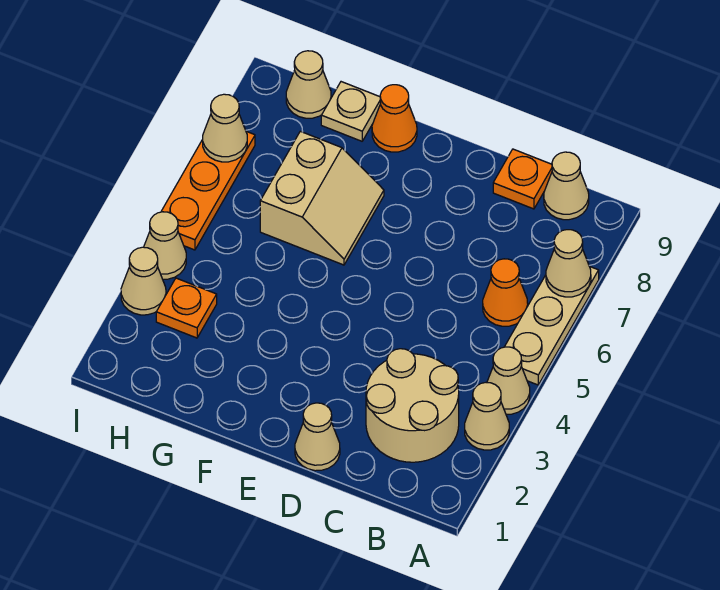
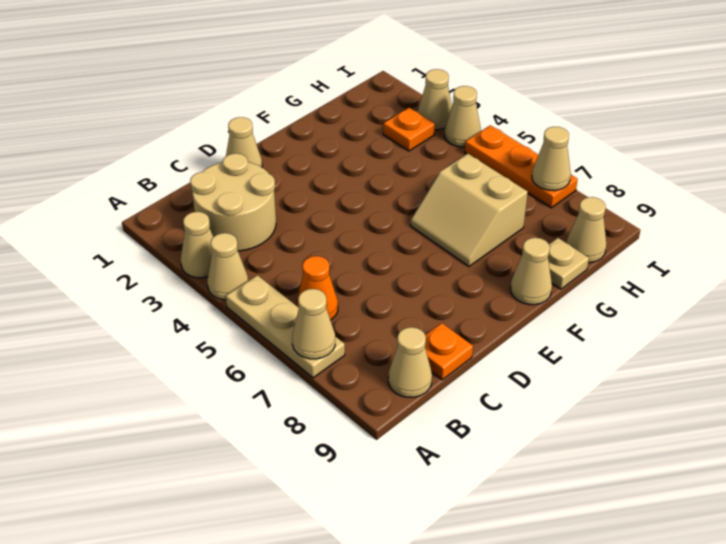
orange cone F9 level 1 -> tan cone F9 level 1

